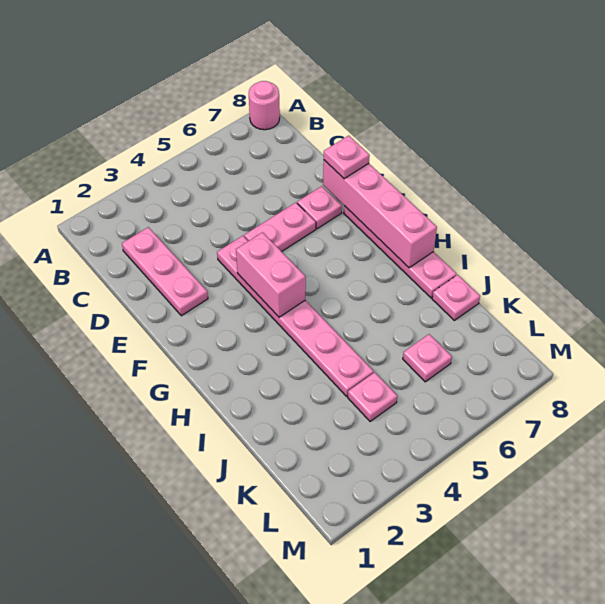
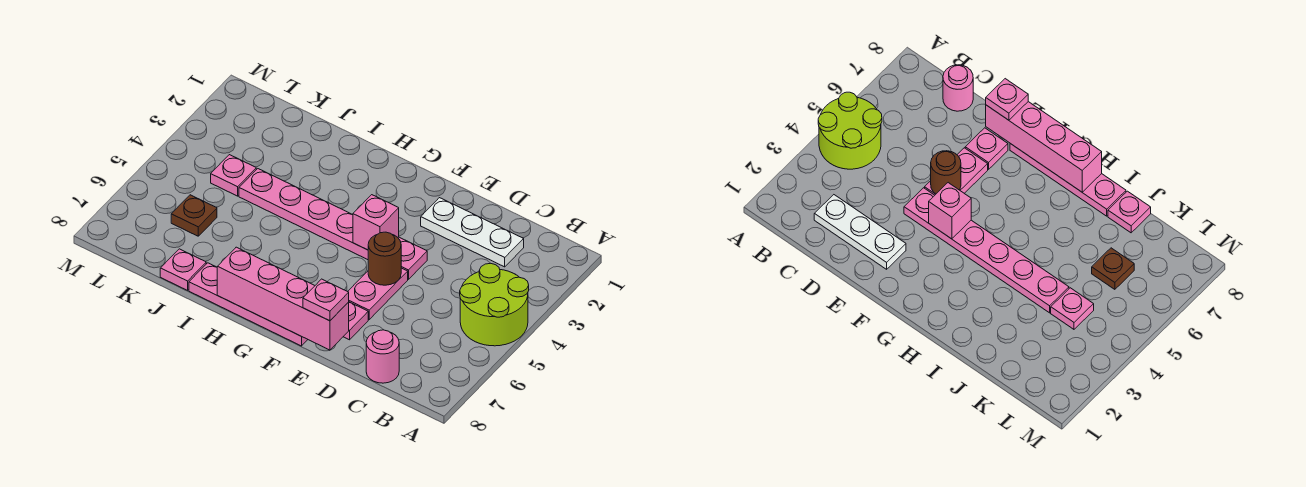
none -> lime round brick A4:B5 level 1
pink round brick A8 level 1 -> pink round brick C8 level 1
pink plate C2:E2 level 1 -> white plate C2:E2 level 1
none -> brown round brick E5 level 2
pink brick F4:G4 level 2 -> pink brick F4 level 2
pink plate K6 level 1 -> brown plate K6 level 1

